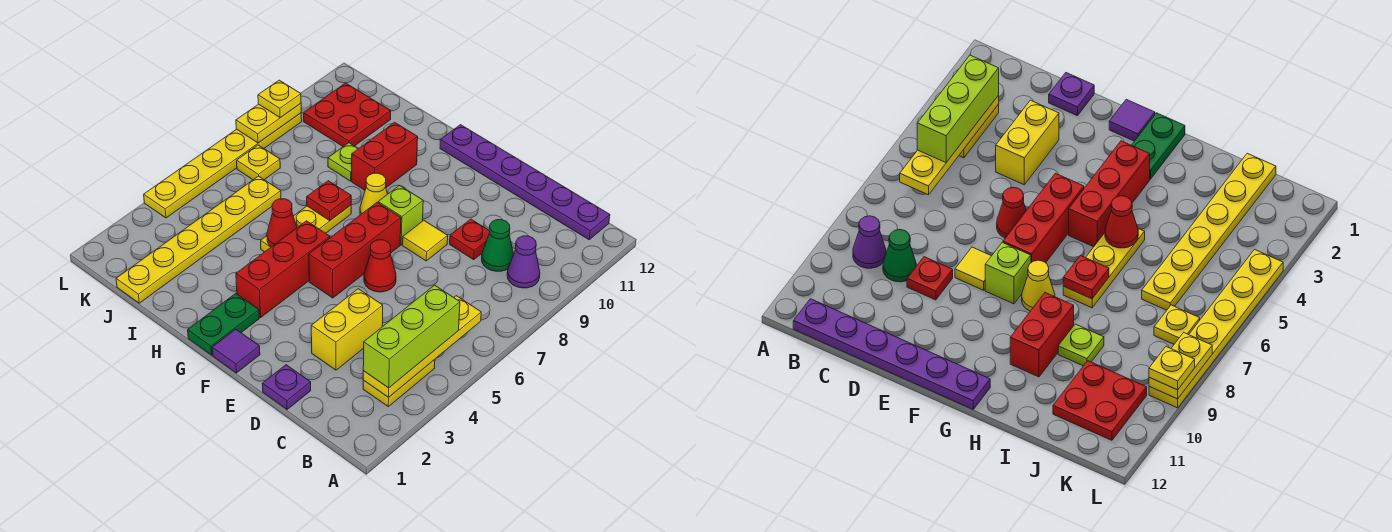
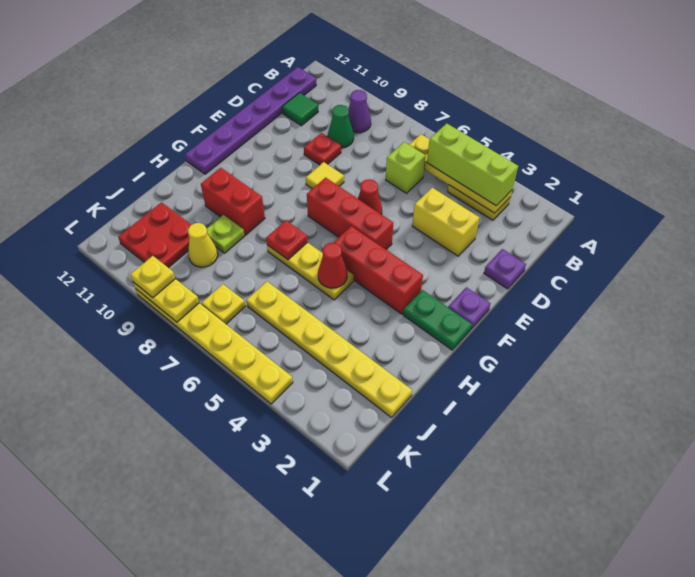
none -> green tile C11 level 1
purple tile F1 level 1 -> purple plate F1 level 1
lime brick F8 level 1 -> lime brick C6 level 1
yellow cone G8 level 1 -> yellow cone J9 level 1

